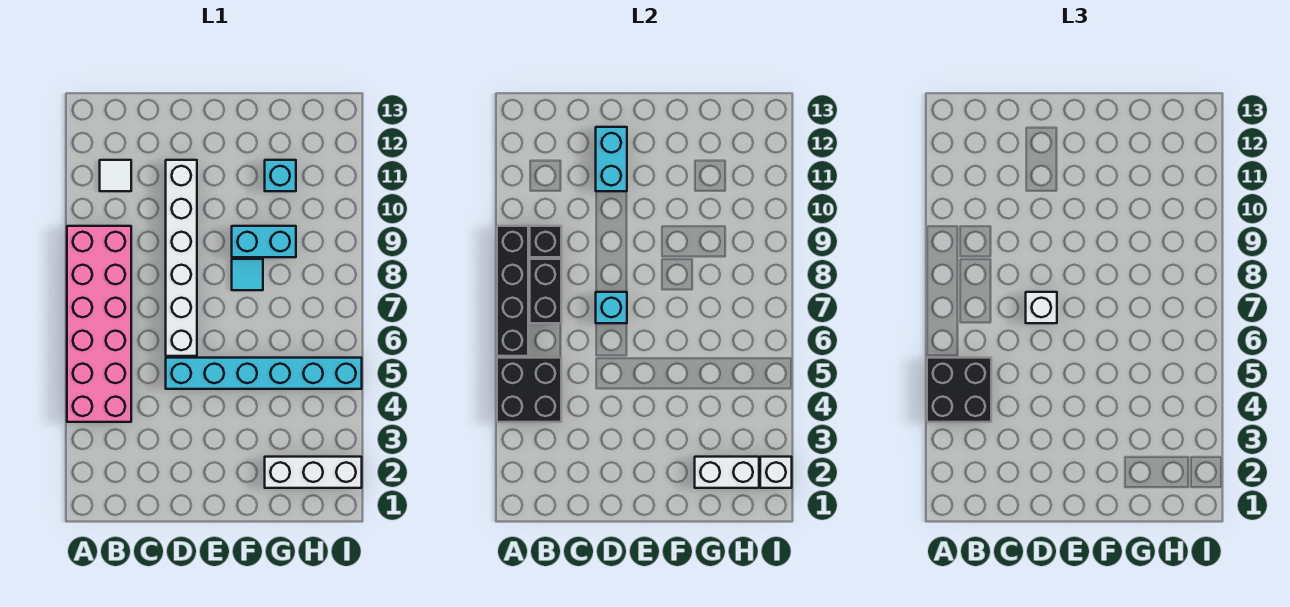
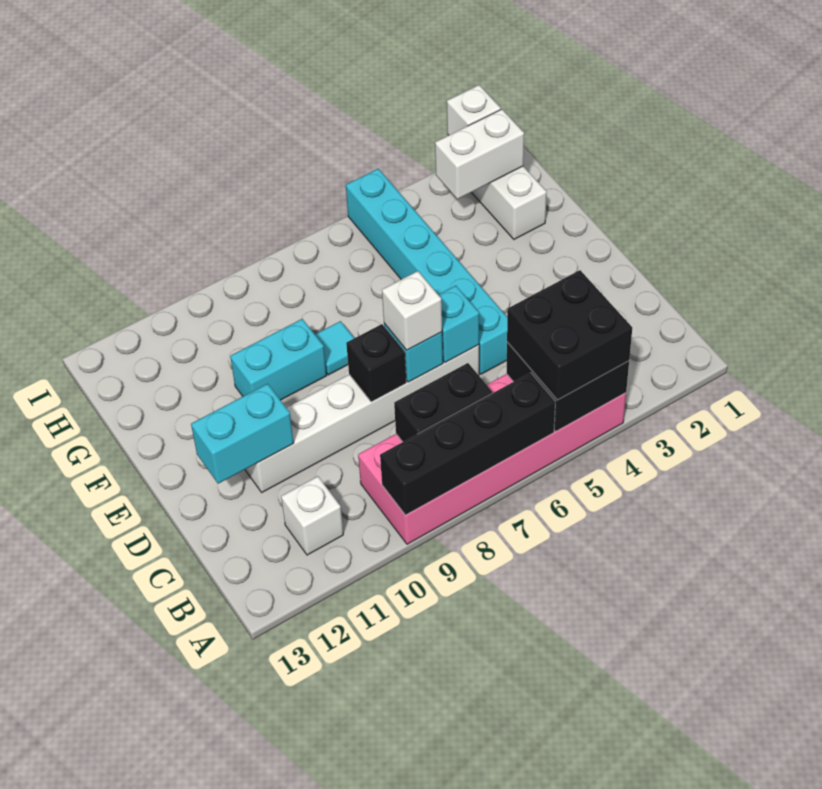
black brick B9 level 2 -> black brick D8 level 2
white tile B11 level 1 -> white brick B11 level 1
cyan brick F9:G9 level 1 -> cyan brick F9:F10 level 1
white brick G2:H2 level 2 -> white brick H2:H3 level 2
cyan brick G11 level 1 -> cyan brick D6 level 2

